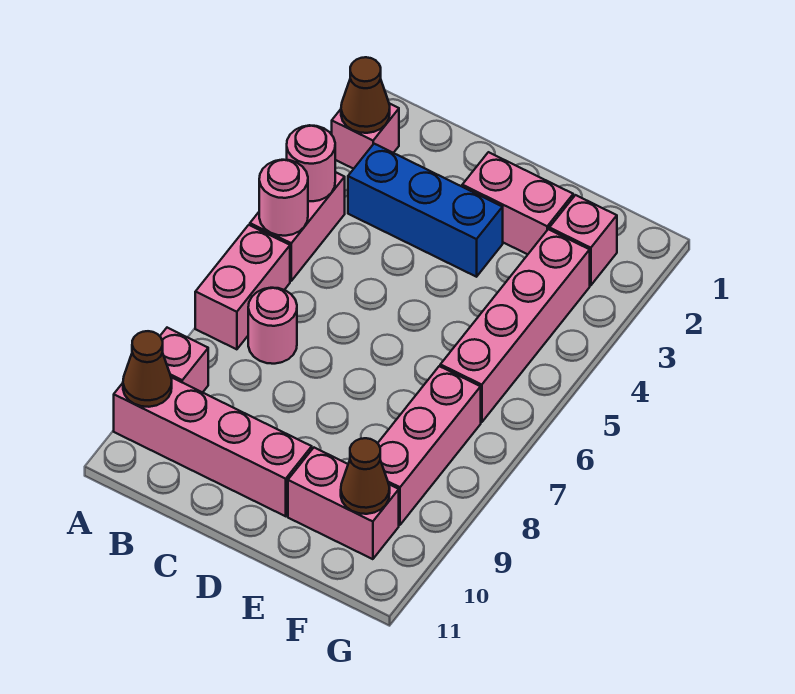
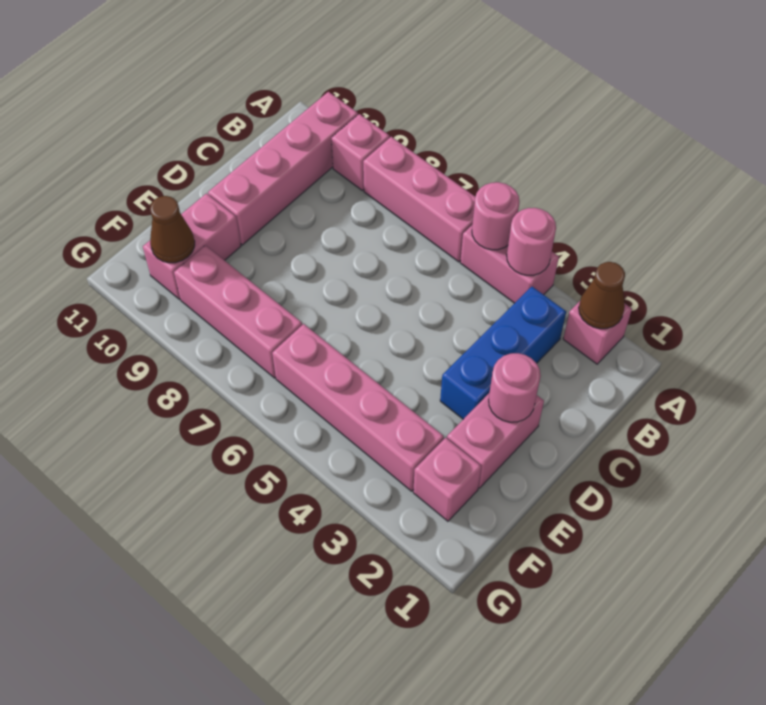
pink brick A6:A7 level 1 -> pink brick A6:A8 level 1
brown cone A10 level 2 -> none
pink round brick B7 level 1 -> pink round brick D2 level 2

